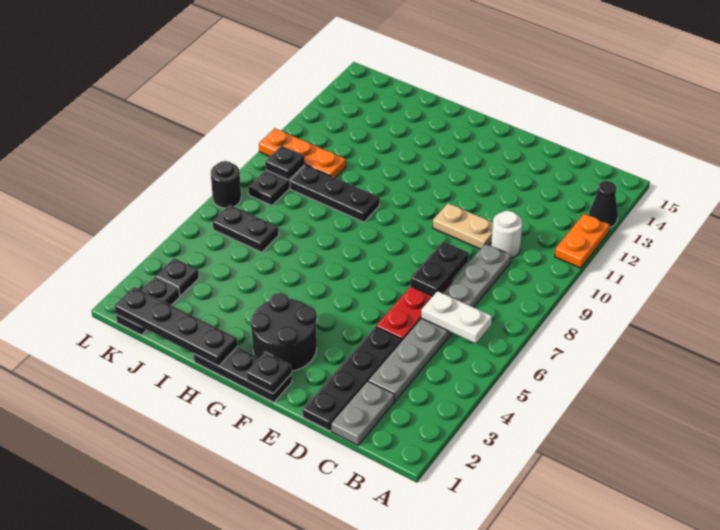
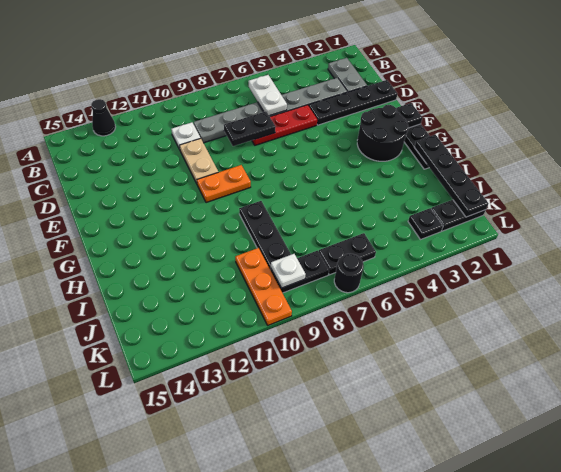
orange plate A11:A12 level 1 -> orange plate F9:F10 level 1
grey plate C1:C2 level 1 -> grey plate B2:C2 level 1
white round brick C10 level 1 -> white plate C10 level 1
black plate J6:K6 level 1 -> black plate K6:K7 level 1
black plate K9 level 2 -> white plate K9 level 2

